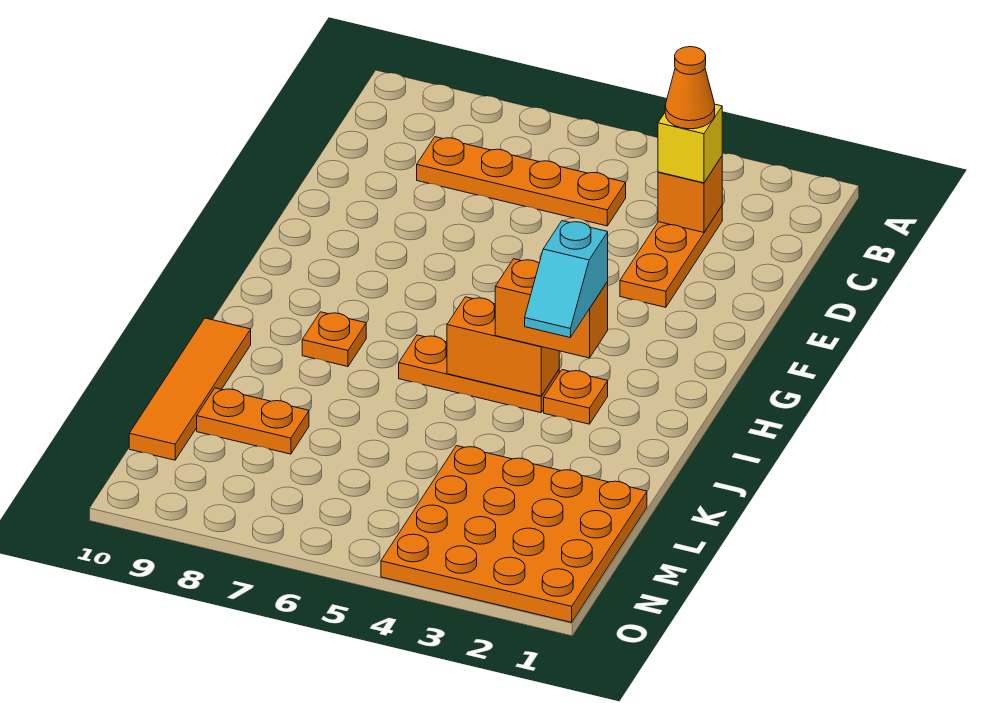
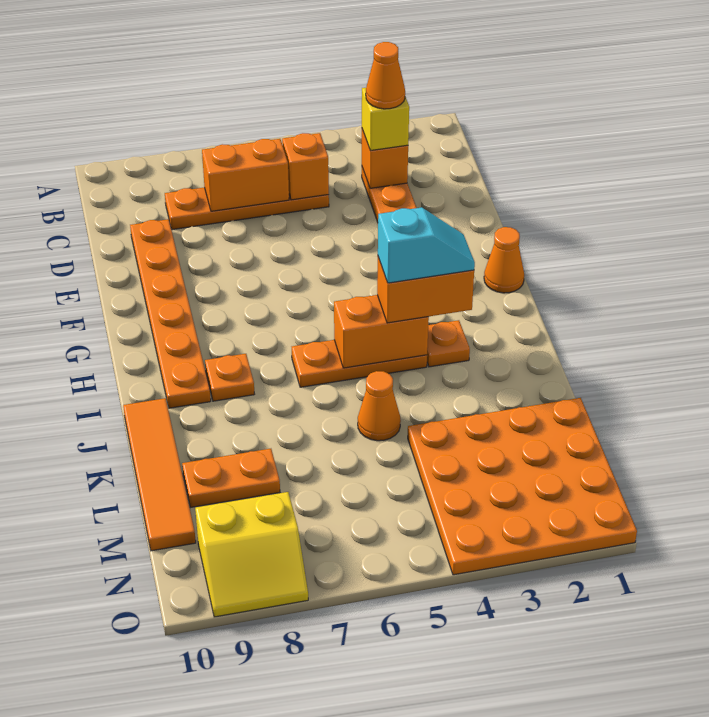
none -> orange brick C5 level 2
none -> orange brick C6:C7 level 2
none -> orange plate D9:I9 level 1
none -> orange cone G1 level 1
cyan slope I3:J3 level 4 top I -> cyan slope I3:I4 level 4 top 4
none -> orange cone K5 level 1
none -> yellow slope N8:O9 level 1 top N

